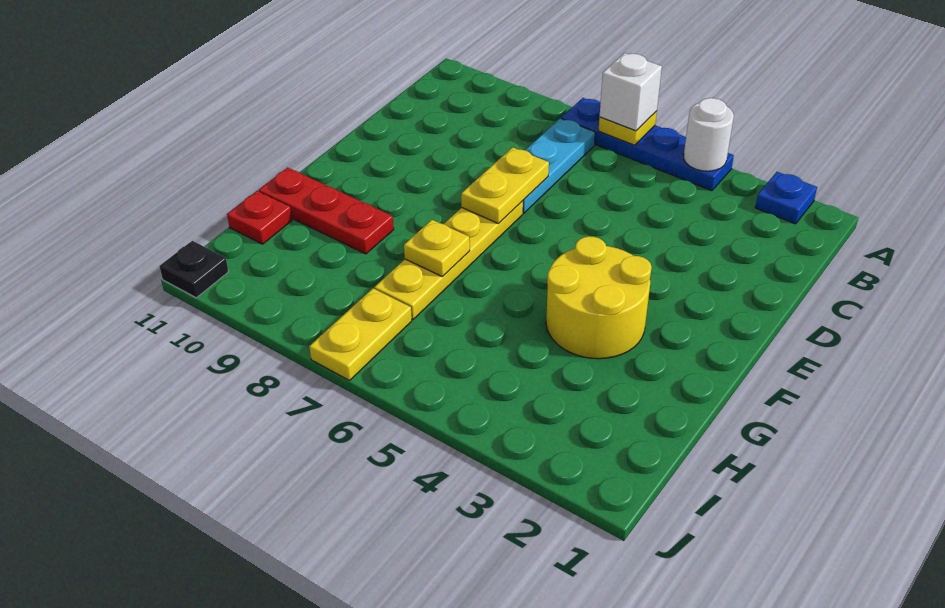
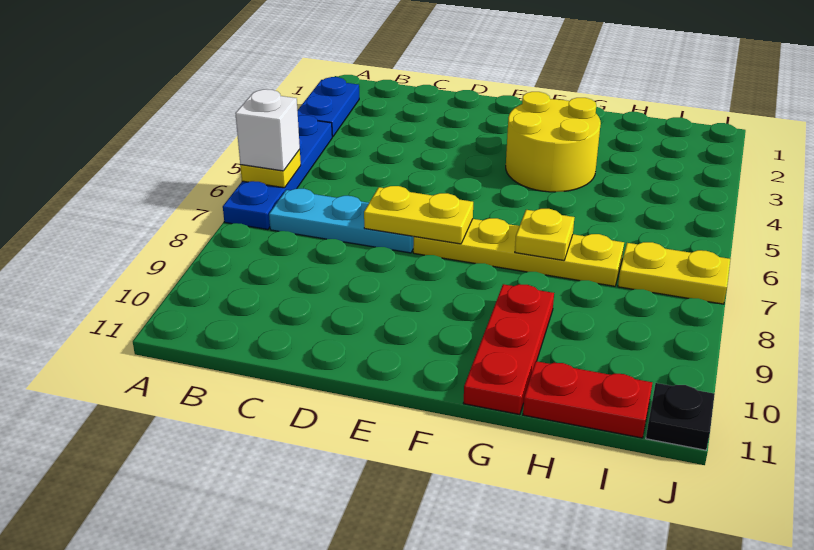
blue plate A2 level 1 -> blue plate A2:A3 level 1
white round brick A4 level 2 -> none
red plate H11 level 1 -> red plate H11:I11 level 1

